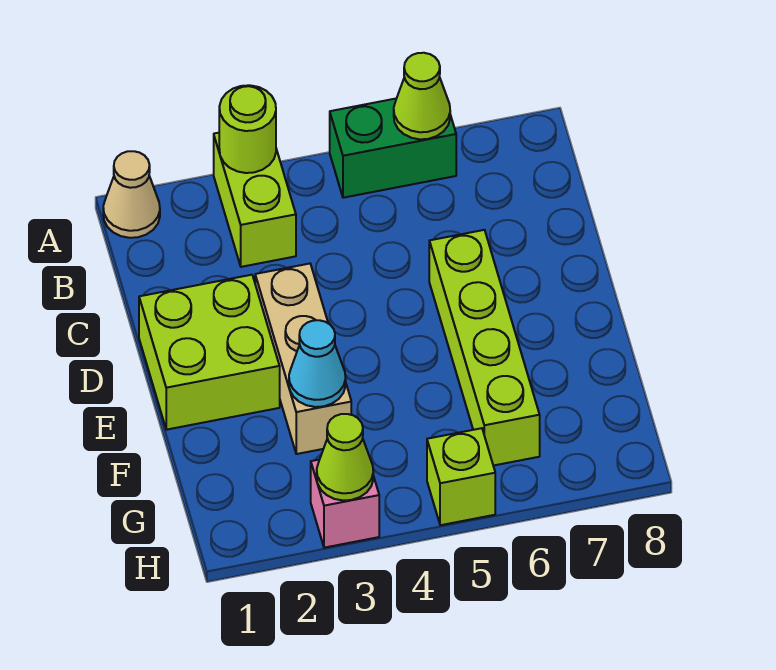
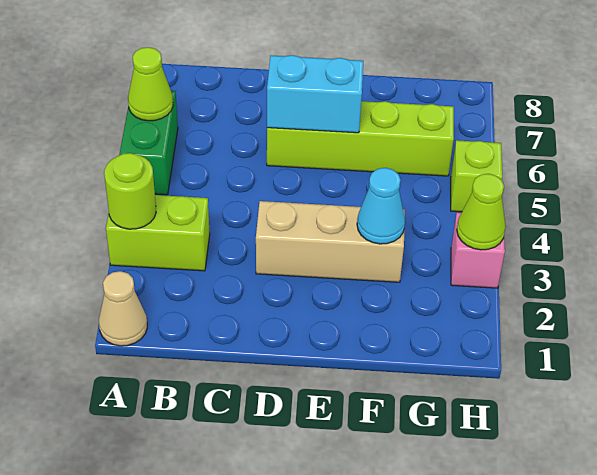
lime brick D1:E2 level 1 -> none
none -> cyan brick D6:E6 level 2

